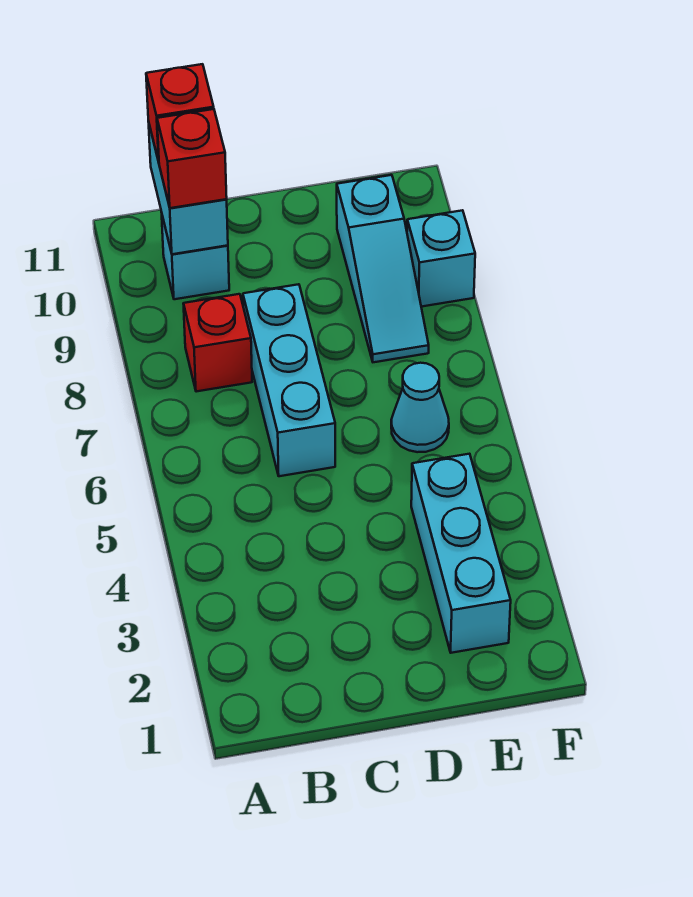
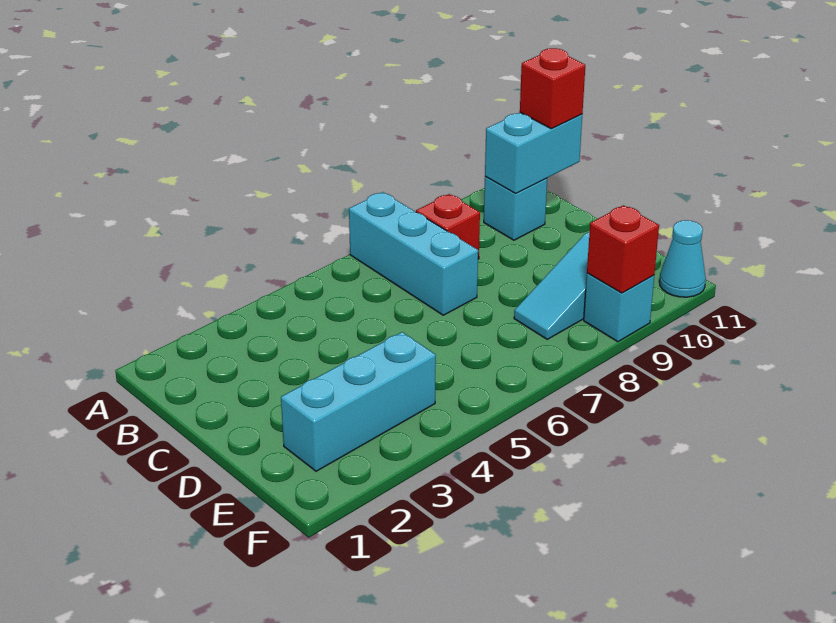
red brick B10 level 3 -> red brick F9 level 2
cyan brick C6:C8 level 1 -> cyan brick A7:C7 level 1
cyan cone E6 level 1 -> cyan cone F11 level 1

